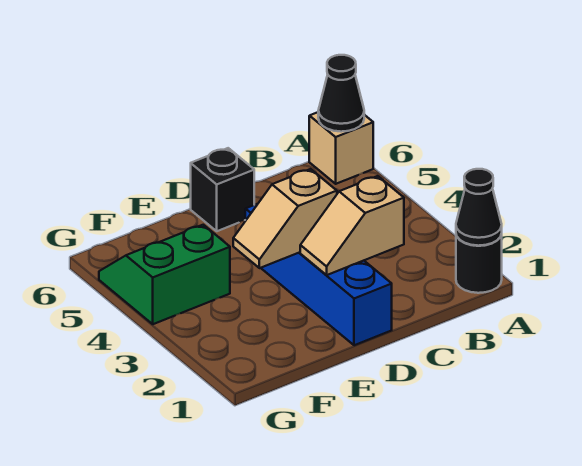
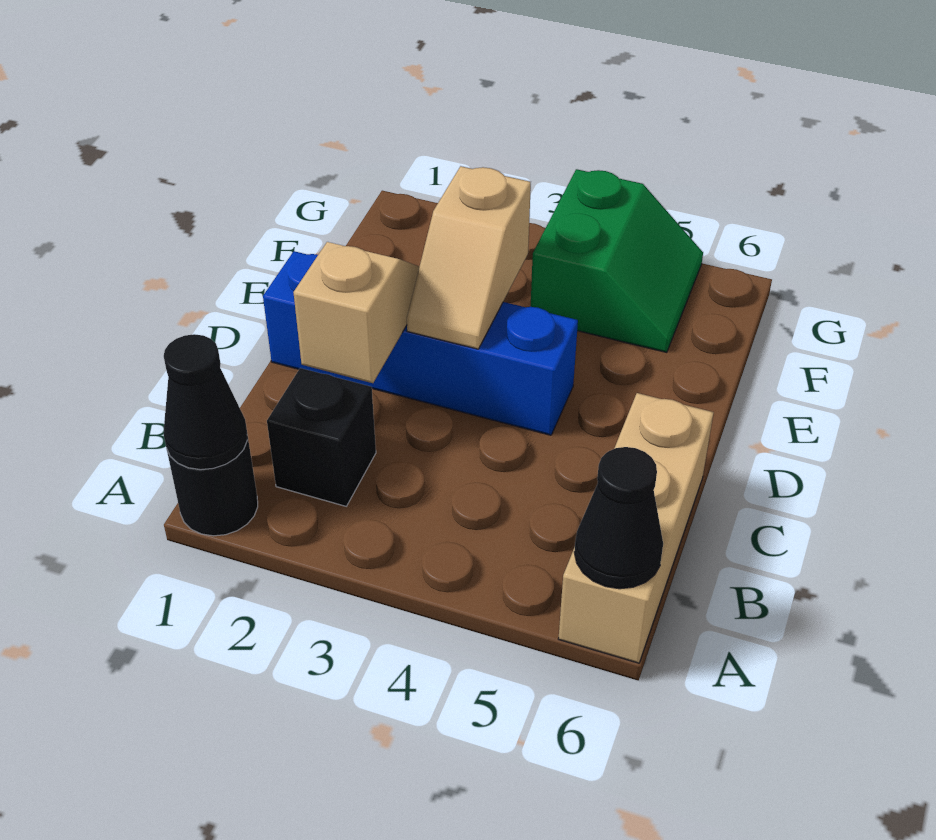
tan brick A6 level 1 -> tan brick A6:C6 level 1
tan slope D3:E3 level 2 top D -> tan slope D3:E3 level 2 top E
black brick D6 level 1 -> black brick B2 level 1

